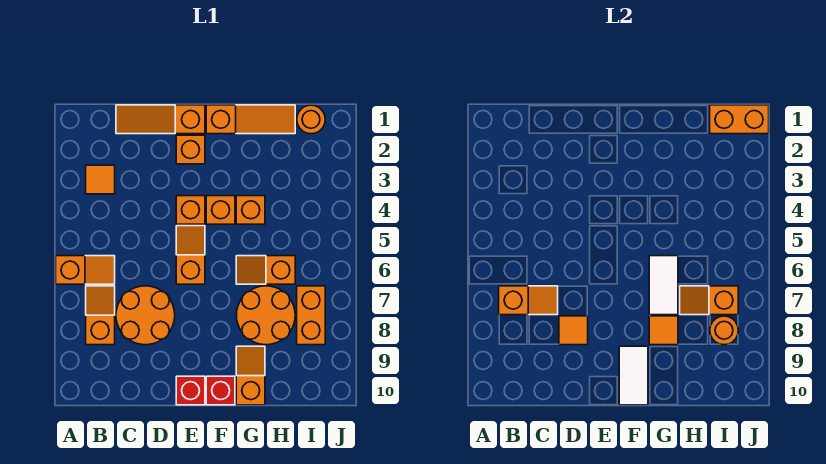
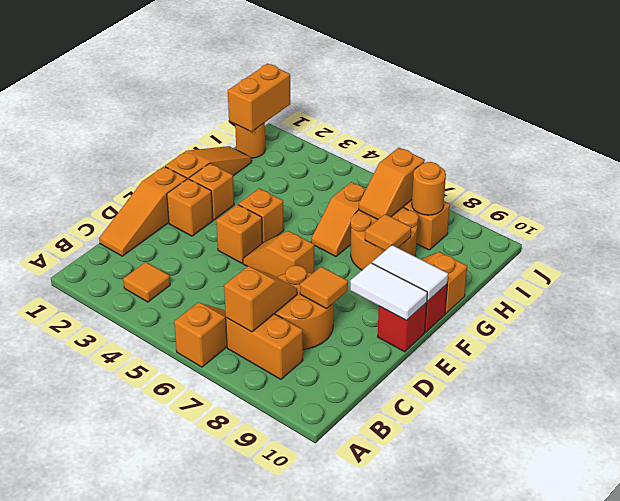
orange slope B7:B8 level 1 top 8 -> orange brick B7:B8 level 1
orange brick G4 level 1 -> orange brick F2 level 1
white tile G6:G7 level 2 -> white tile E9:E10 level 2

